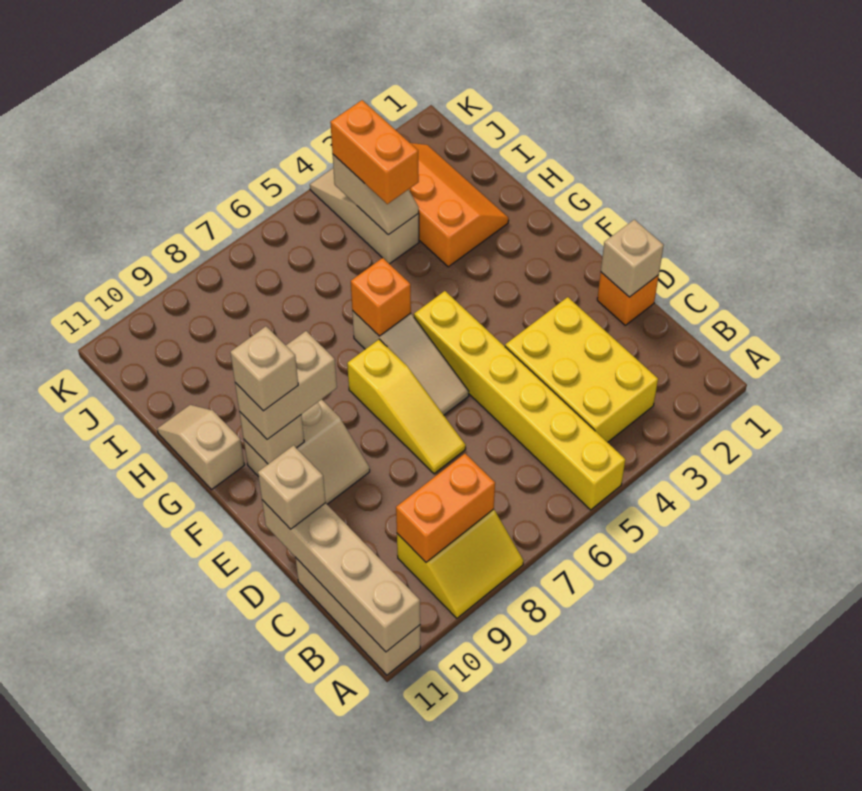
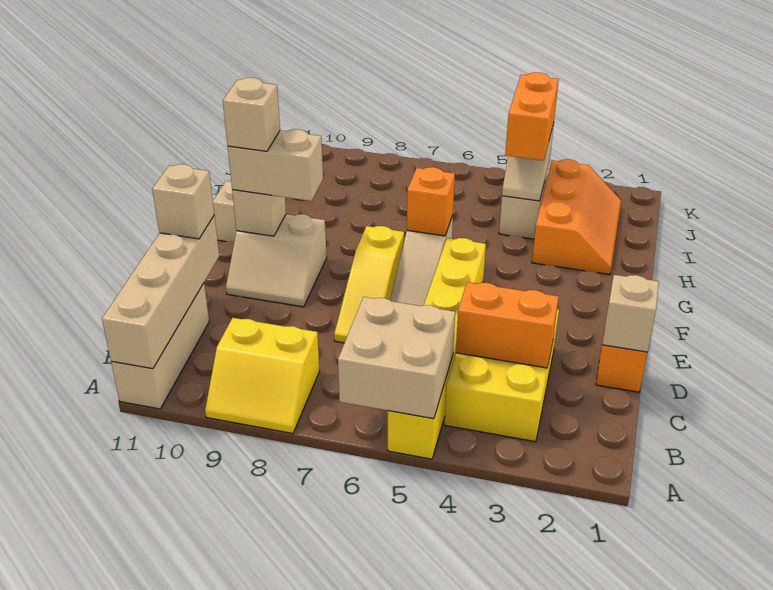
none -> tan brick A5:B6 level 2
orange brick B8:B9 level 2 -> orange brick C3:C4 level 2

